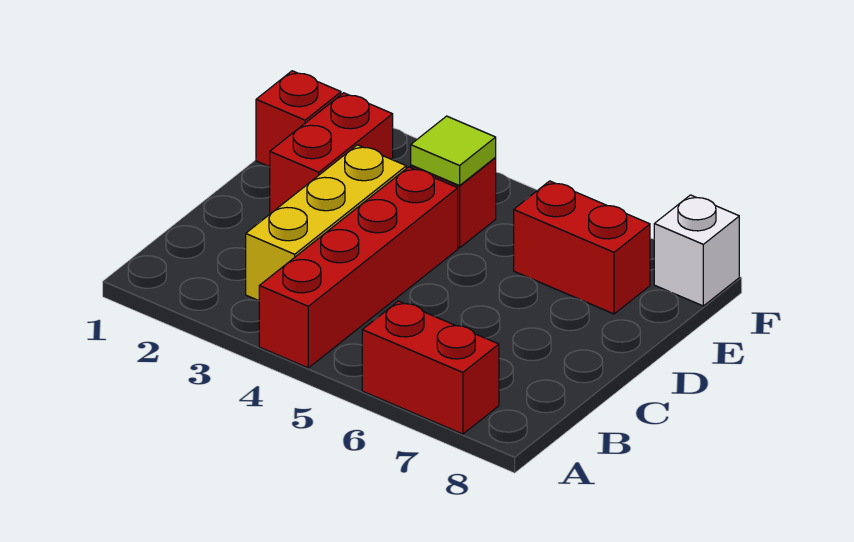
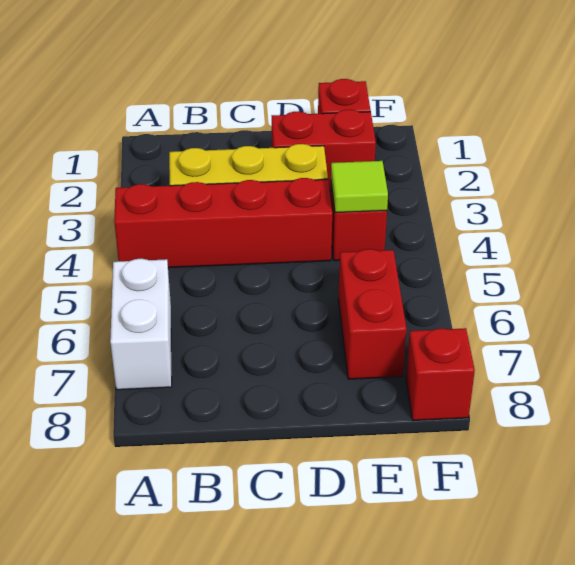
red brick A6:A7 level 1 -> white brick A6:A7 level 1
white brick F8 level 1 -> red brick F8 level 1

